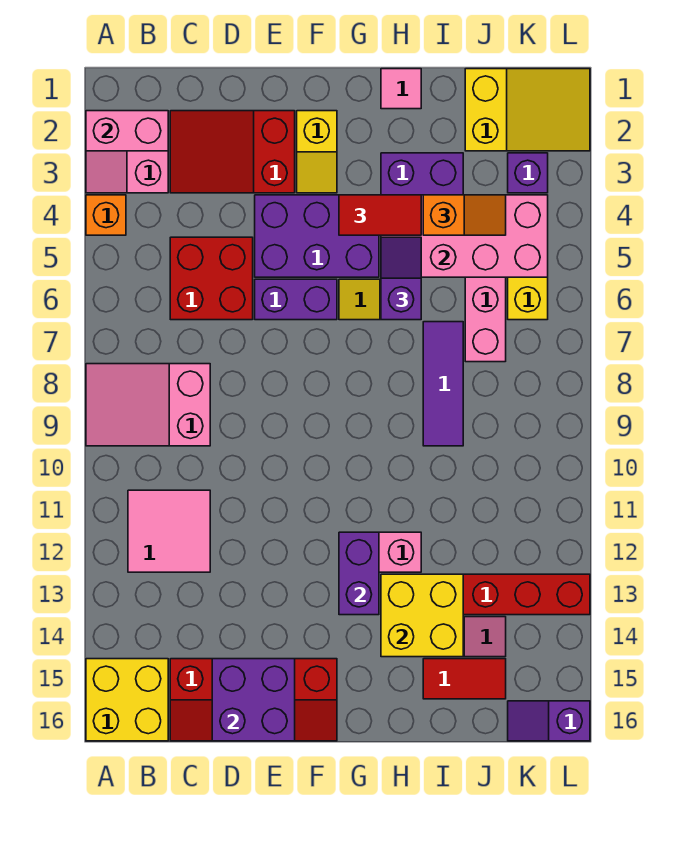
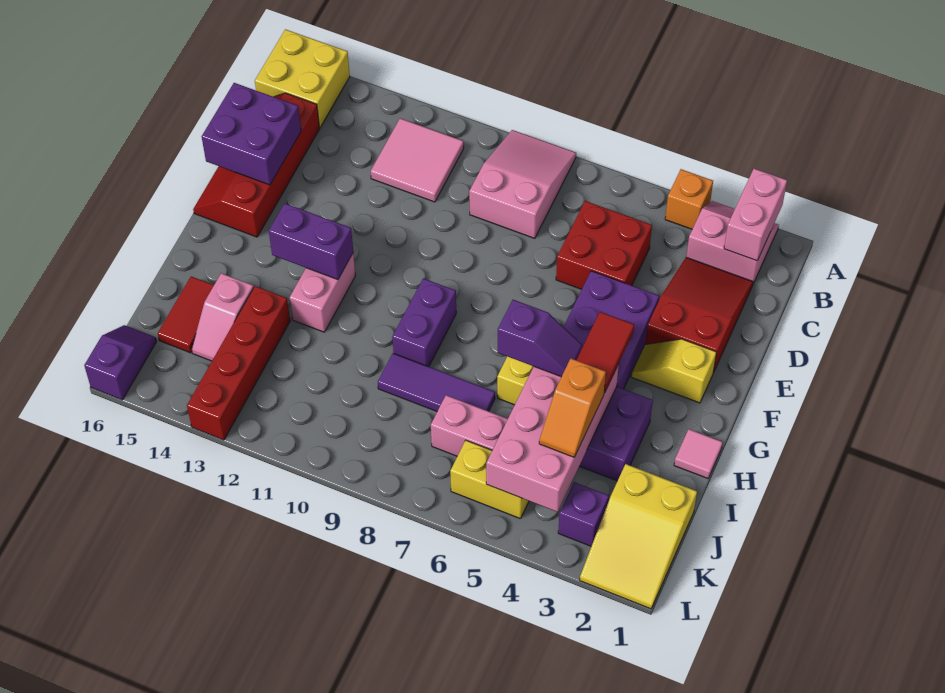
purple brick E6:F6 level 1 -> purple brick G9:H9 level 1
yellow brick H13:I14 level 2 -> none

